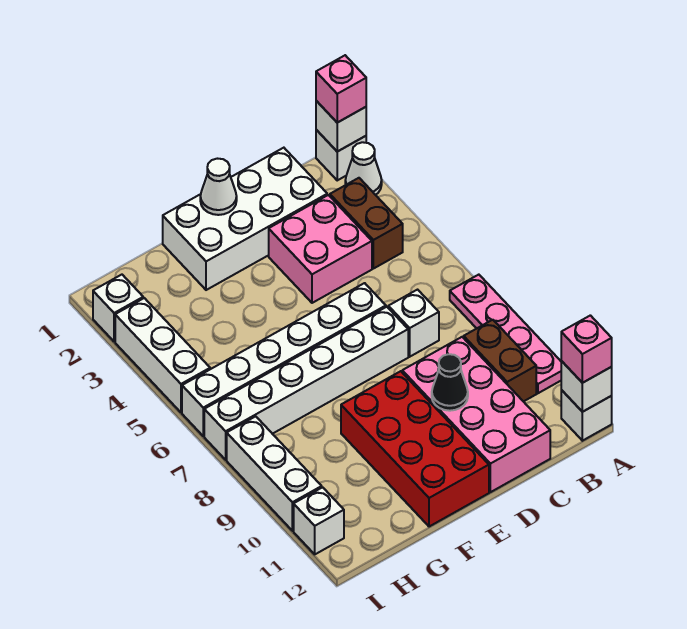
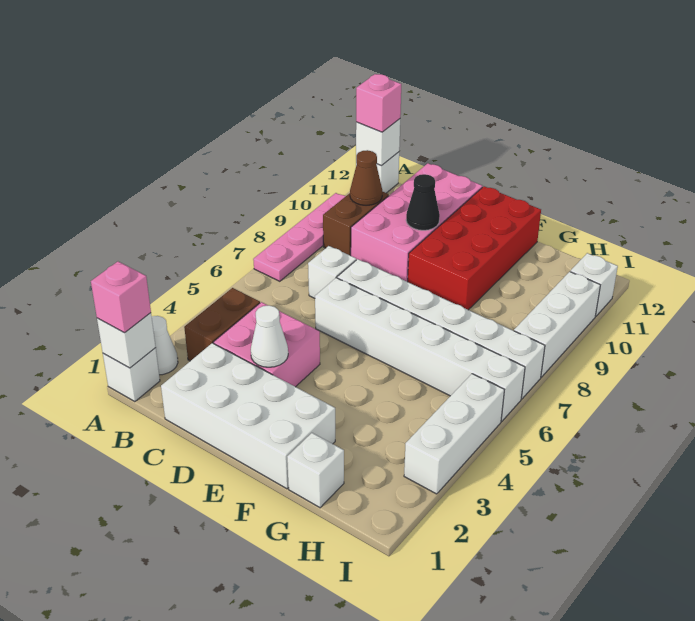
none -> brown cone B10 level 2
white cone E1 level 2 -> white cone D3 level 2
white brick I2 level 1 -> white brick G1 level 1

